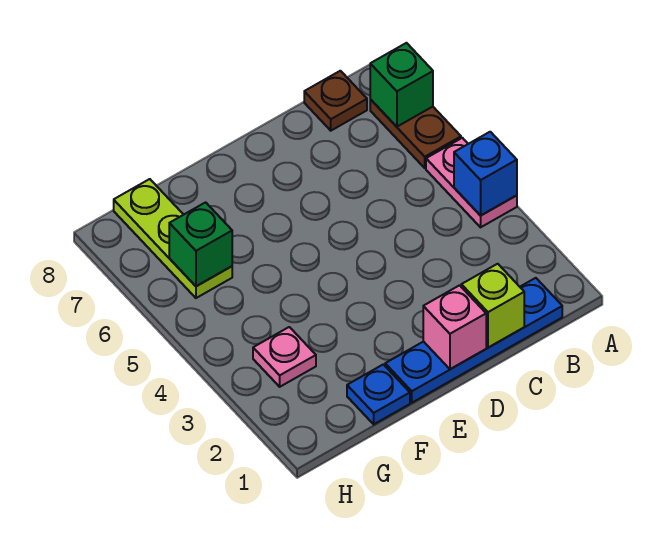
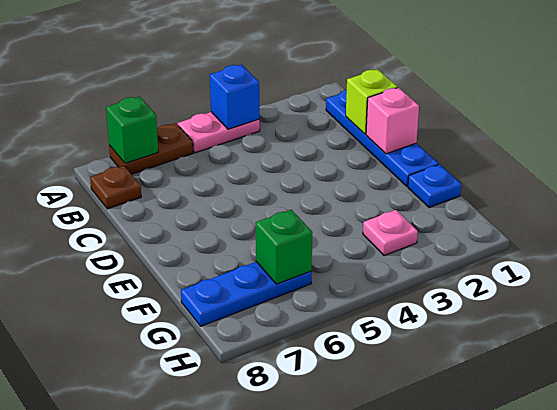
lime plate G6:G8 level 1 -> blue plate G6:G8 level 1

